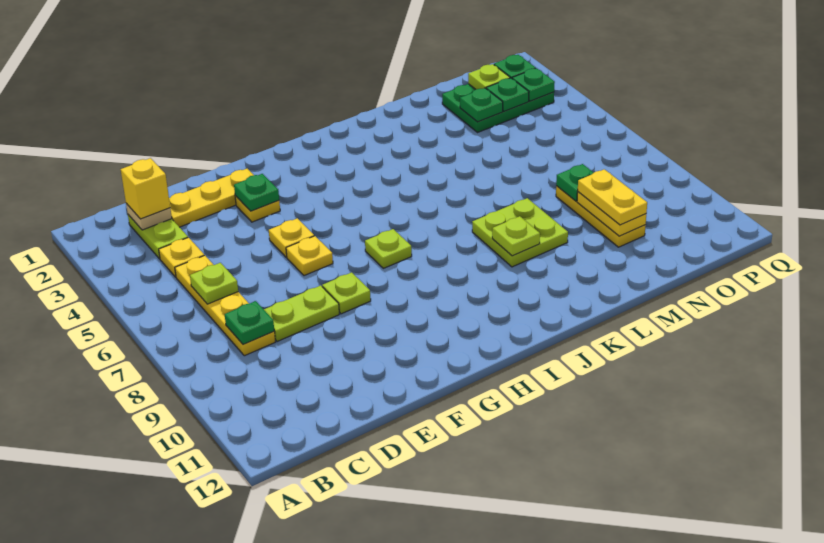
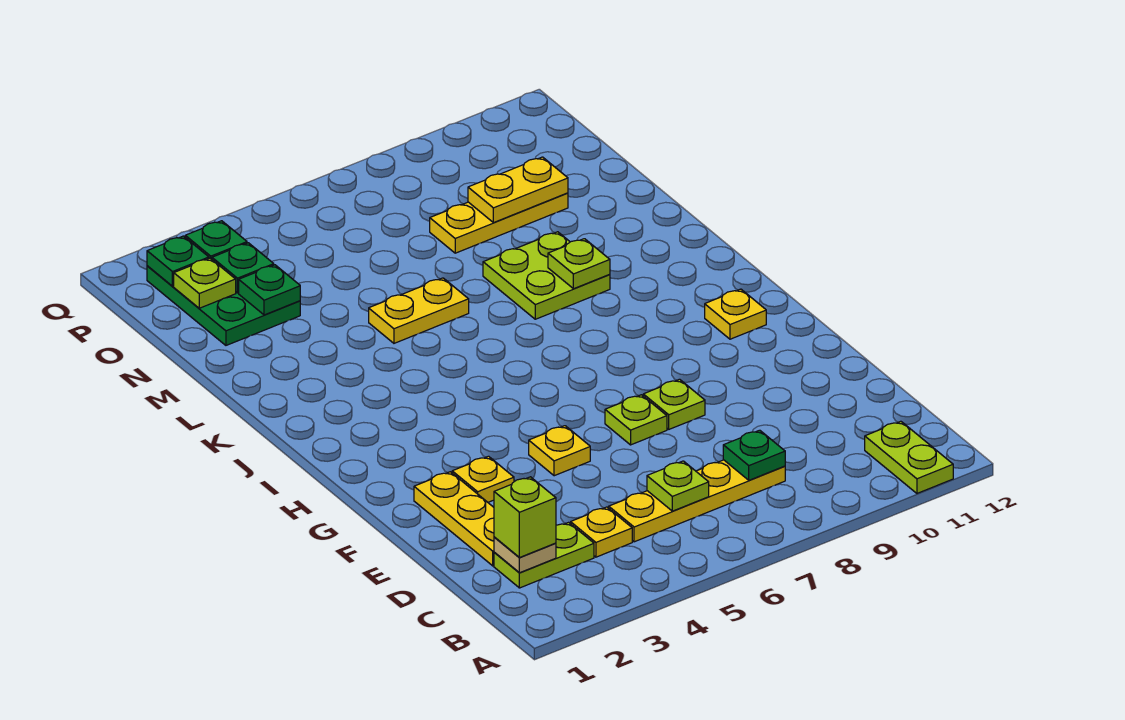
yellow brick C2 level 3 -> lime brick C2 level 3
lime plate D8:E8 level 1 -> lime plate A11:B11 level 1
green plate F3 level 2 -> none
yellow plate F6 level 1 -> yellow plate H11 level 1
lime plate H7 level 1 -> lime plate F7 level 1
green plate N8 level 2 -> none
yellow plate N9:N10 level 3 -> yellow plate L5:L6 level 1

